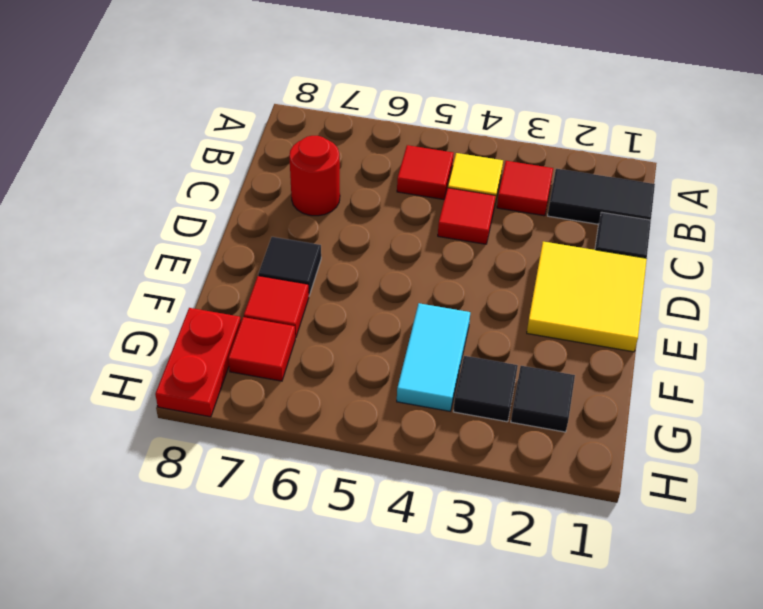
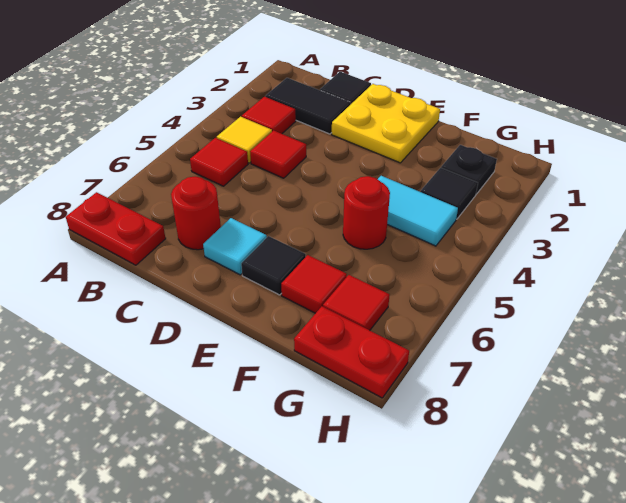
none -> red plate A8:B8 level 1
black tile B1:B2 level 1 -> black tile B2:C2 level 1
yellow tile D1:E2 level 1 -> yellow plate D1:E2 level 1
none -> cyan tile D7 level 1
none -> red round brick F5 level 1
black tile G2 level 1 -> black plate G2 level 1

